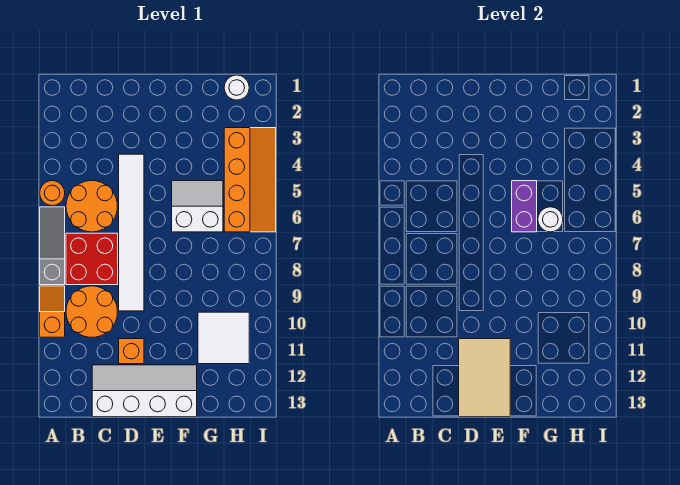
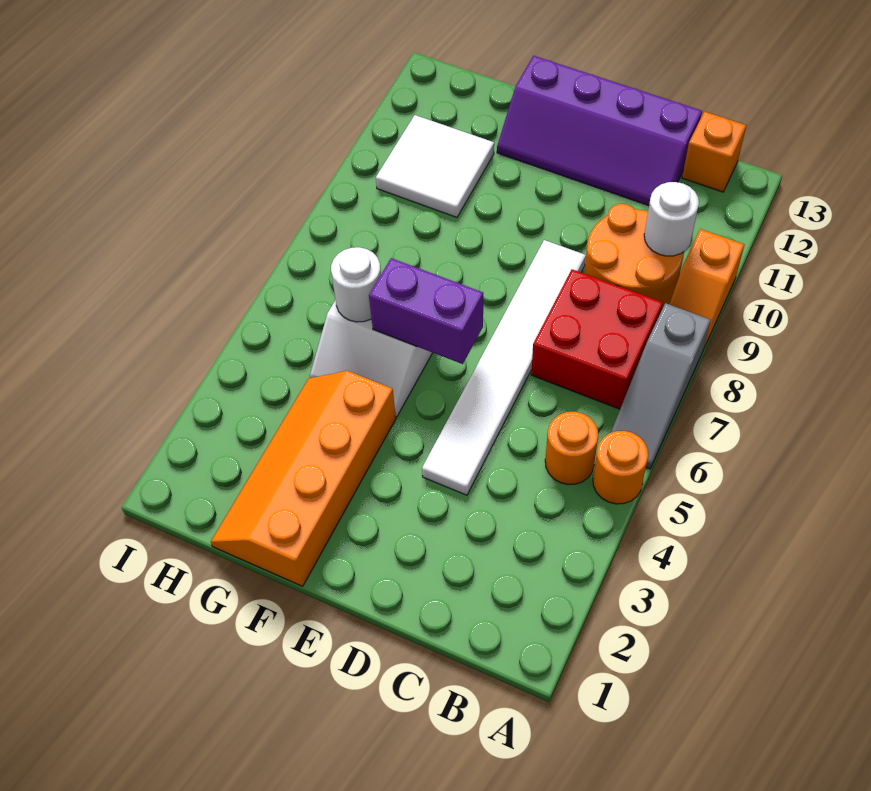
orange round brick B5:C6 level 1 -> orange round brick B5 level 1
white slope C12:F13 level 1 top 13 -> purple slope C12:F13 level 1 top 13
orange brick D11 level 1 -> orange brick B13 level 1
tan tile D11:E13 level 2 -> none
purple brick F5:F6 level 2 -> purple brick E6:F6 level 2
white round brick H1 level 1 -> white round brick B10 level 2
orange slope H3:I6 level 1 top H -> orange slope F1:G4 level 1 top F

